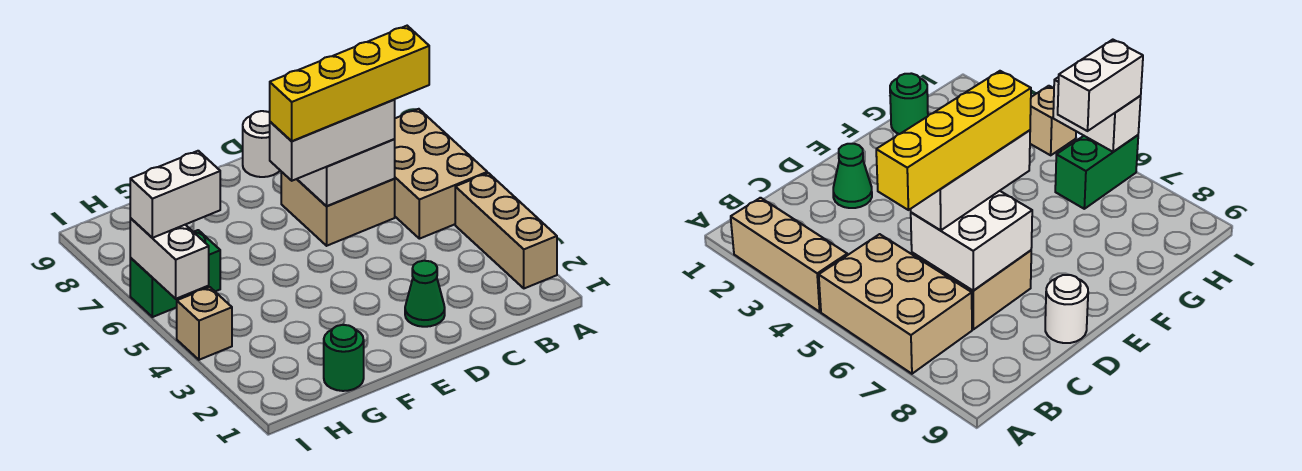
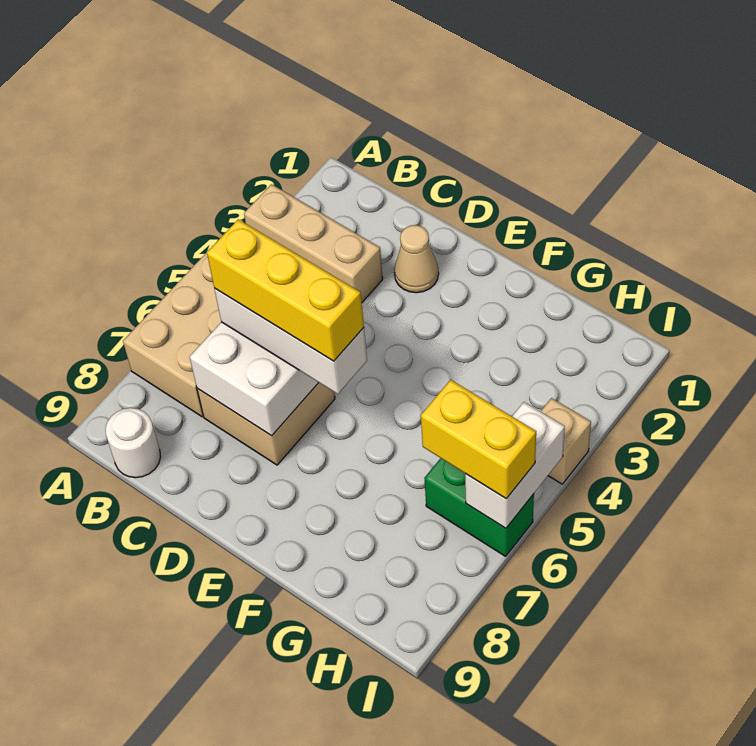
tan brick A2:A4 level 1 -> tan brick A3:C3 level 1
yellow brick B6:E6 level 4 -> yellow brick C6:E6 level 4
green cone D2 level 1 -> tan cone D2 level 1
white round brick D9 level 1 -> white round brick B9 level 1
green round brick G1 level 1 -> none
white brick H6:I6 level 3 -> yellow brick H6:I6 level 3

